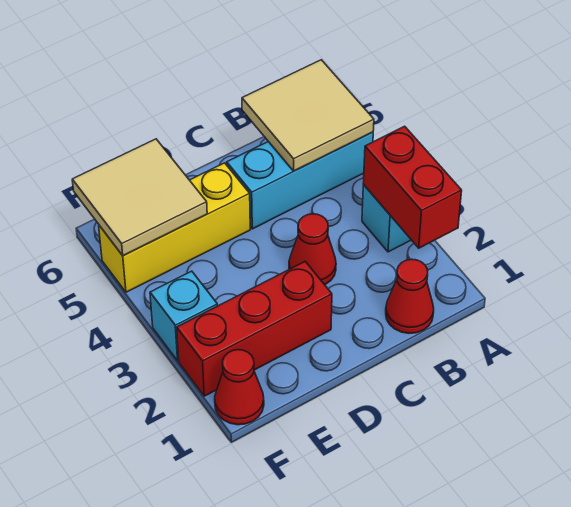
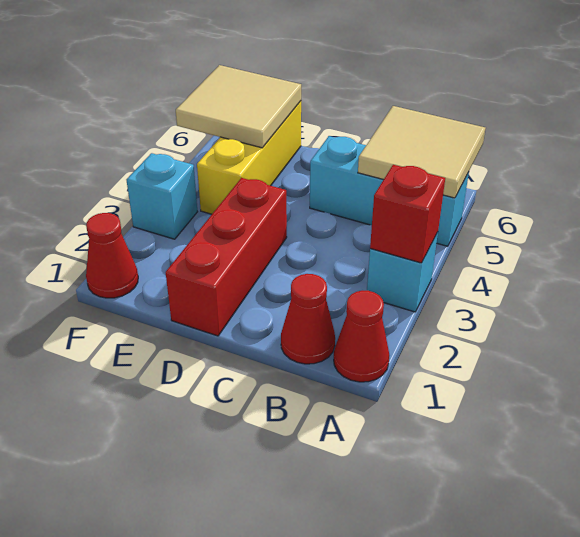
red brick A2:A3 level 2 -> red brick A3 level 2
red cone C3 level 1 -> red cone A1 level 1
red brick D2:F2 level 1 -> red brick D1:D3 level 1
yellow brick D5:F5 level 1 -> yellow brick E4:E6 level 1

